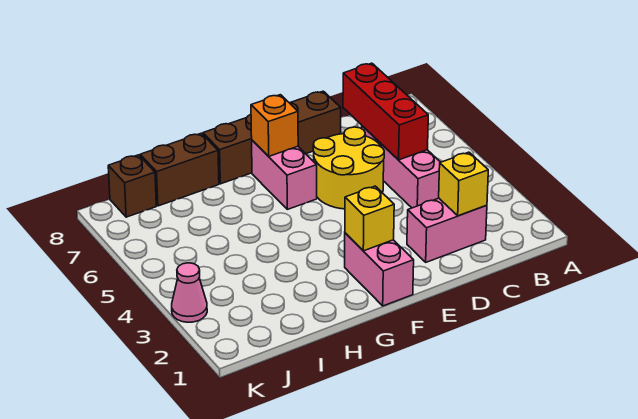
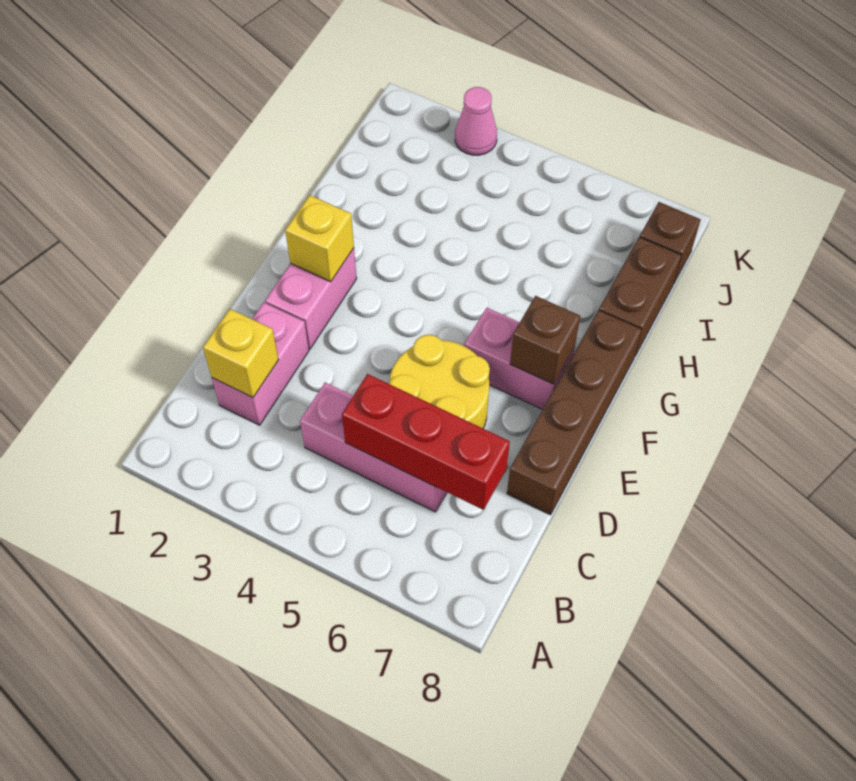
pink brick F1:F2 level 1 -> pink brick E2:F2 level 1
orange brick F7 level 2 -> brown brick F7 level 2

